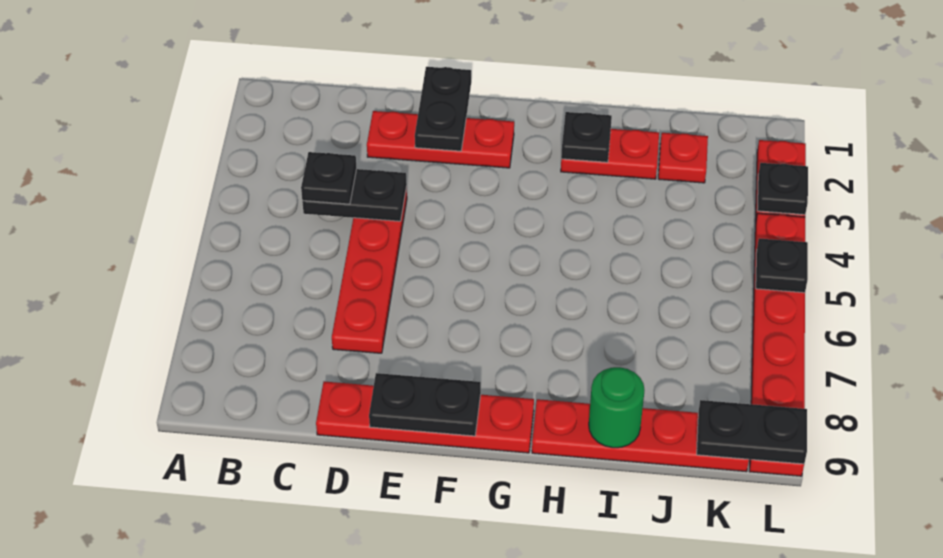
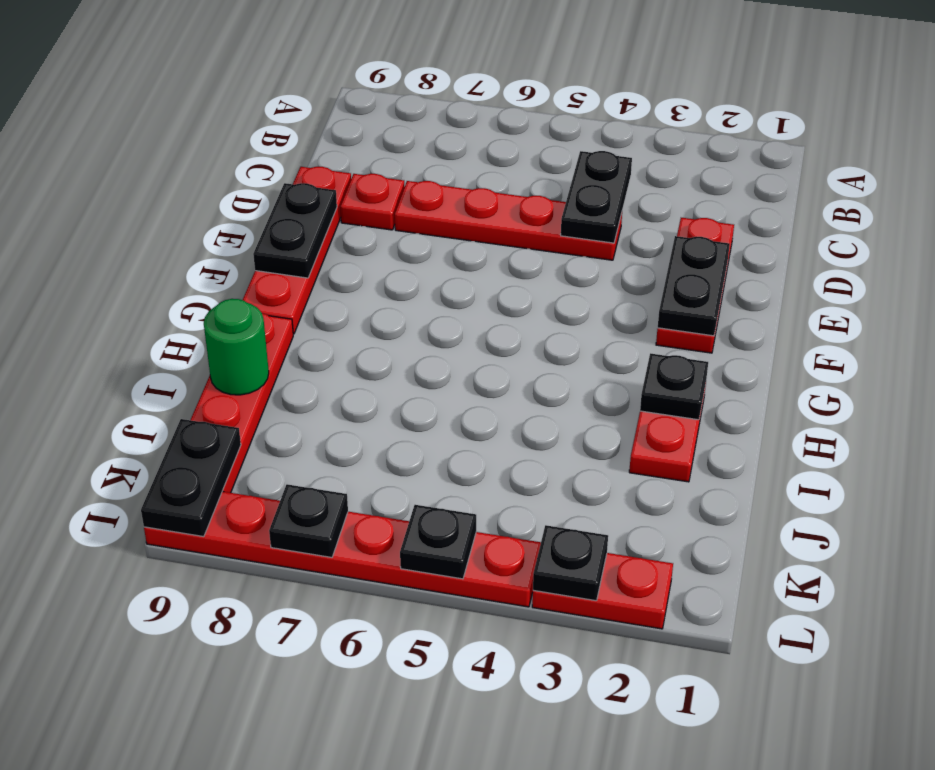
black plate C4 level 3 -> black plate L7 level 2
black plate E1:E2 level 2 -> black plate E2:F2 level 2
red plate J2 level 1 -> red plate D8 level 1

